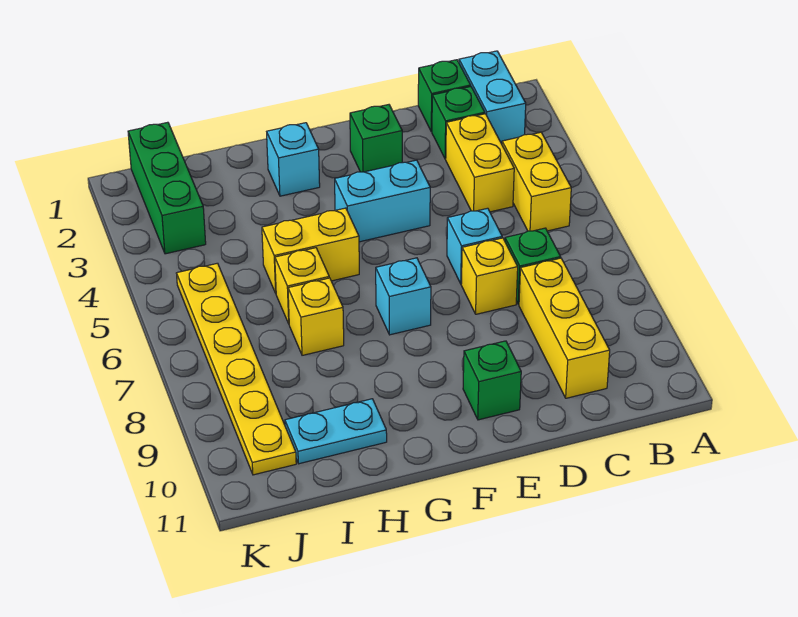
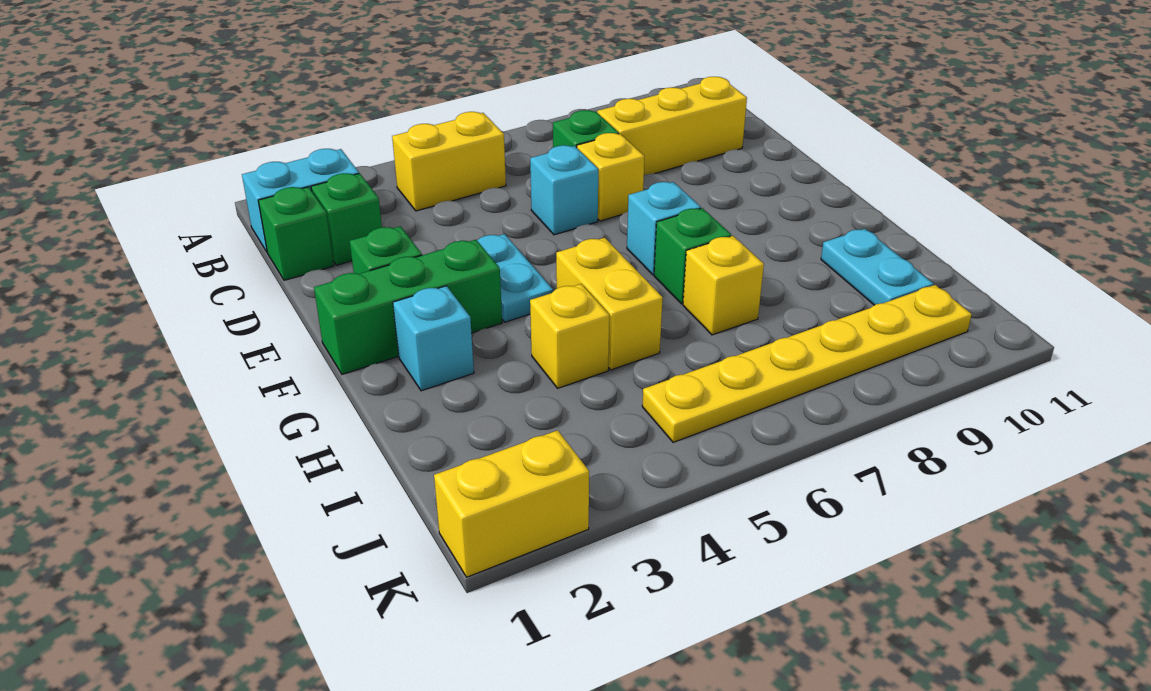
yellow brick C3:C4 level 1 -> yellow brick K1:K2 level 1
cyan brick E4:F4 level 1 -> cyan plate E4:F4 level 1
green brick E10 level 1 -> green brick G7 level 1
yellow brick H6 level 1 -> yellow brick H4 level 1
green brick J1:J3 level 1 -> green brick F1:F3 level 1

